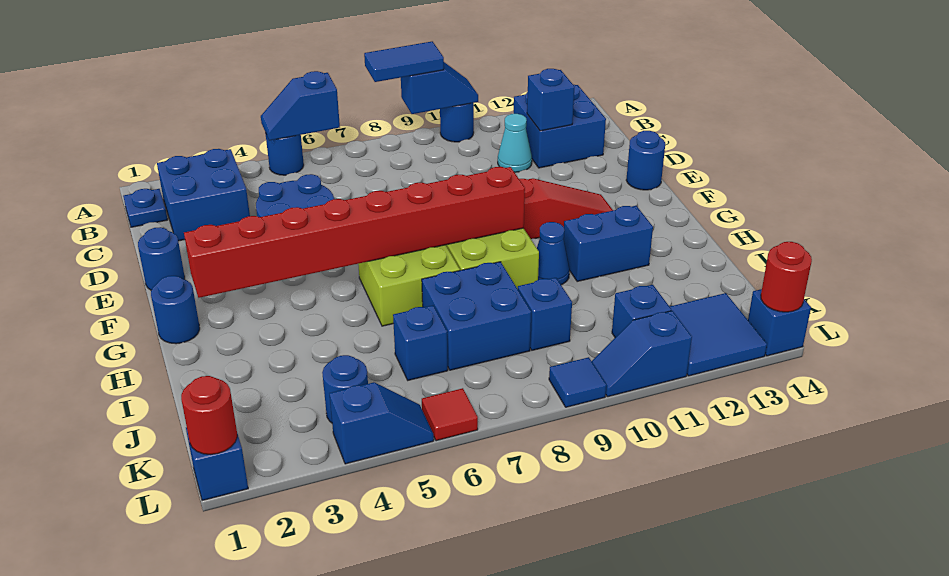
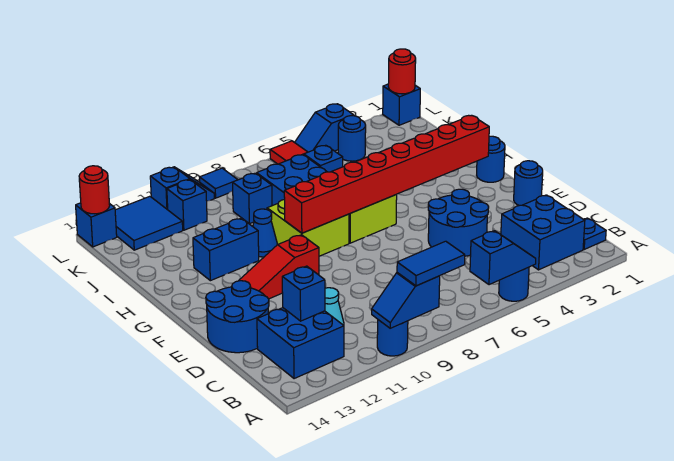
blue round brick E14 level 1 -> blue round brick D13:E14 level 1

